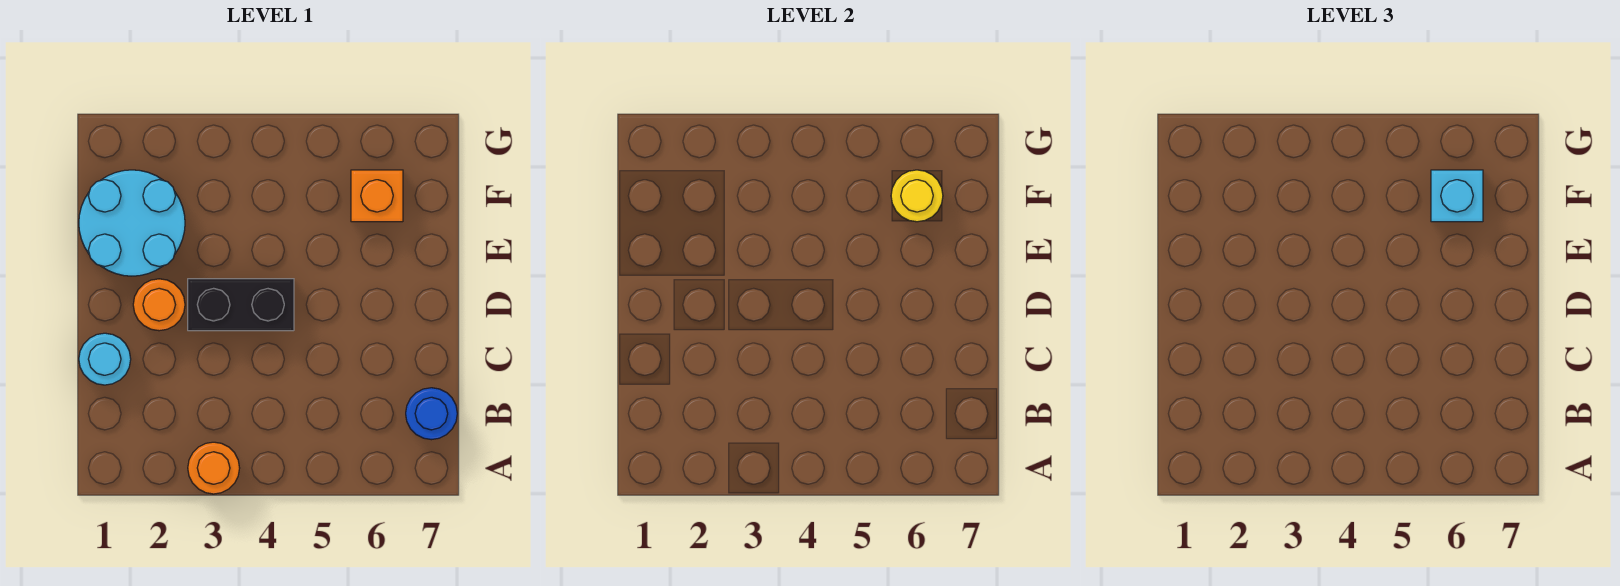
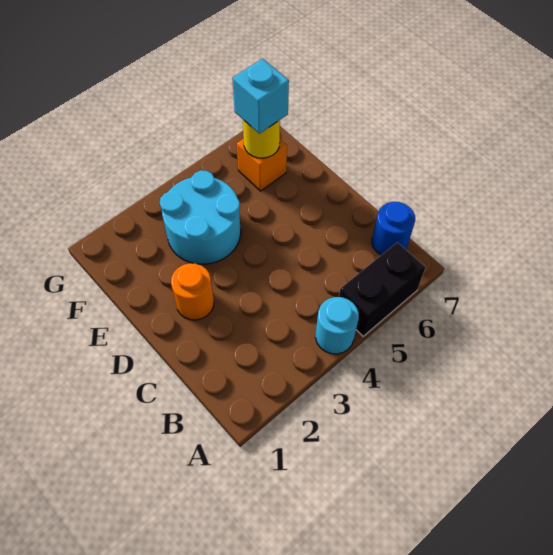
orange round brick A3 level 1 -> none
cyan round brick C1 level 1 -> cyan round brick A4 level 1
black brick D3:D4 level 1 -> black brick A5:A6 level 1
cyan round brick E1:F2 level 1 -> cyan round brick E3:F4 level 1

